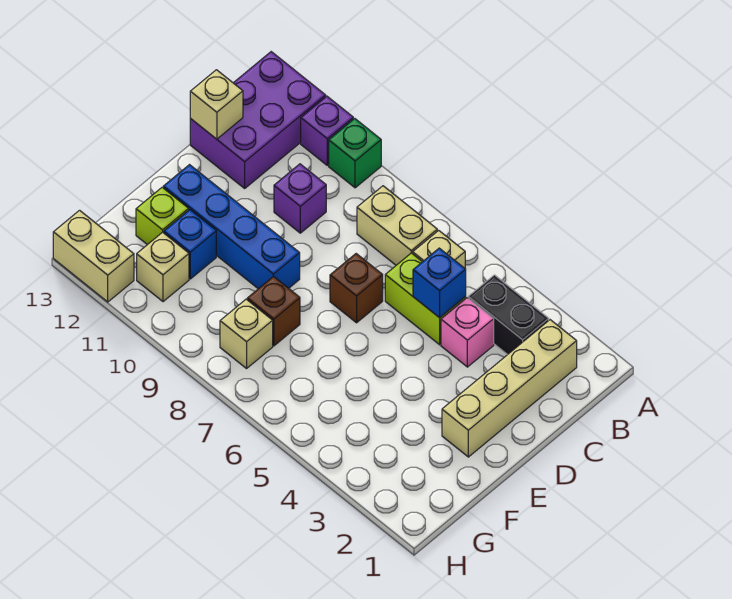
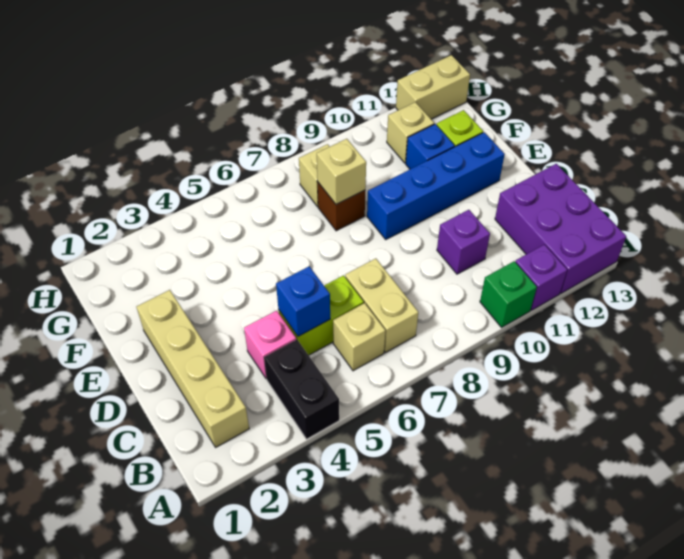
black brick B3:B4 level 1 -> black brick A4:B4 level 1
tan brick B7:B8 level 1 -> tan brick B7:C7 level 1
tan brick C13 level 2 -> tan brick F8 level 2
brown brick D7 level 1 -> none

